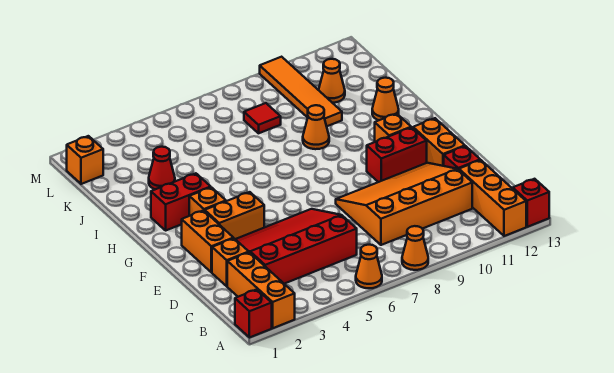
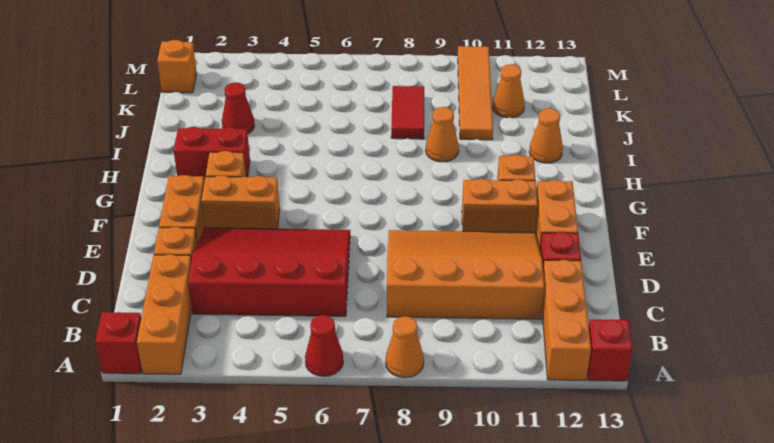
orange cone A6 level 1 -> red cone A6 level 1
red brick F10:F11 level 1 -> orange brick F10:F11 level 1
red tile K8 level 1 -> red tile J8:K8 level 1

